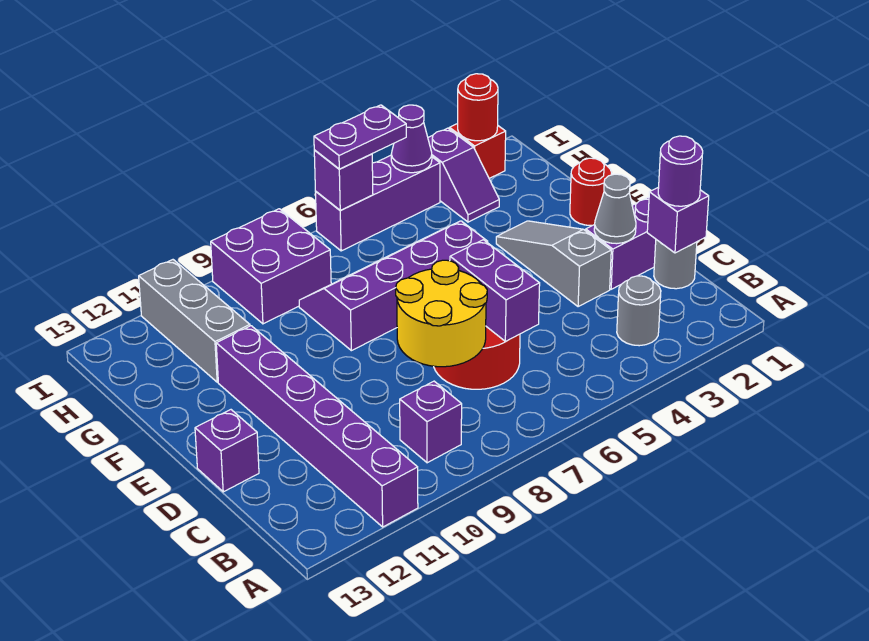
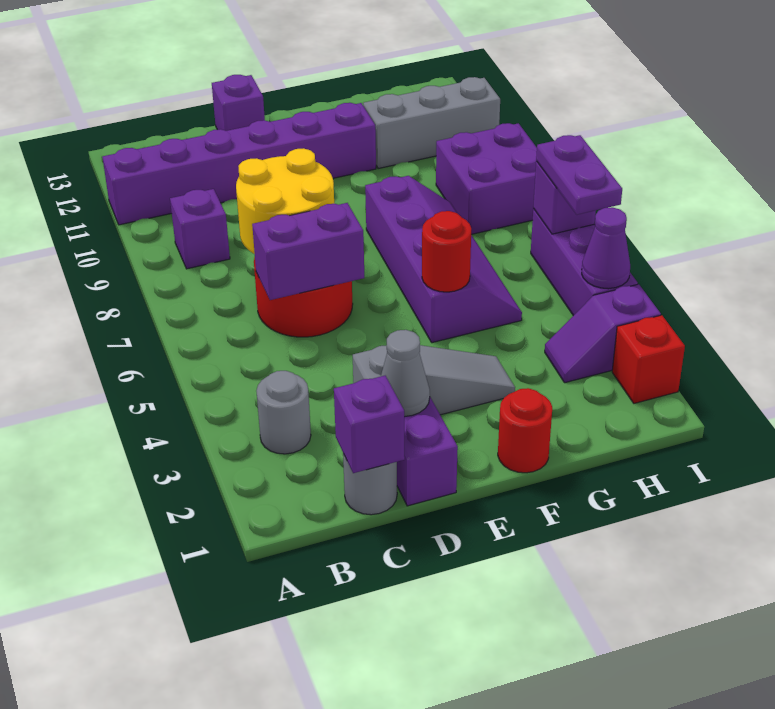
purple round brick C1 level 3 -> none
red round brick I2 level 2 -> red round brick F5 level 2

